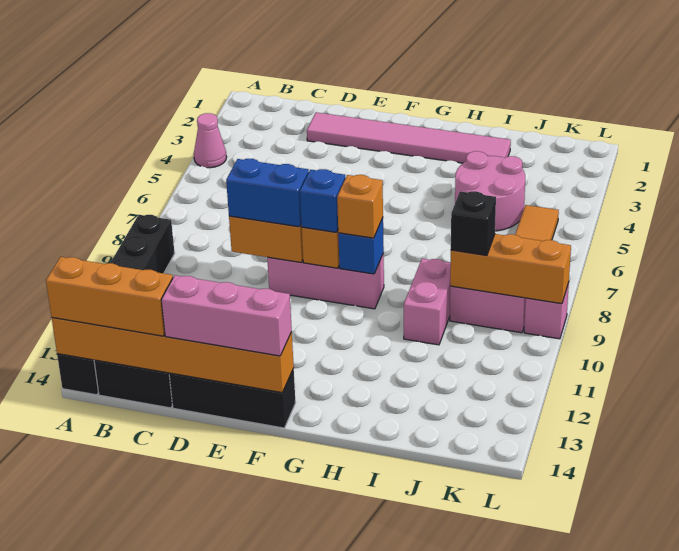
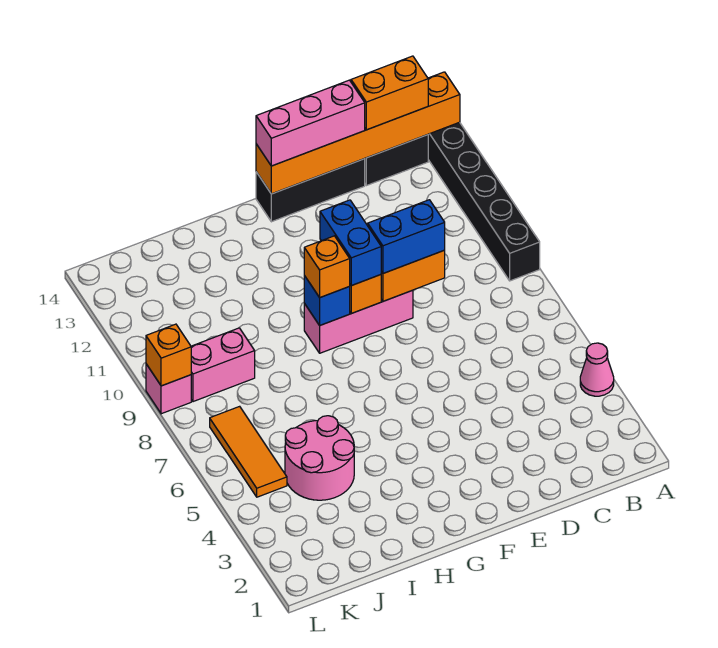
orange brick A14:C14 level 3 -> orange brick B14:C14 level 3
pink tile D2:I2 level 1 -> none
blue brick F9 level 3 -> blue brick F9:F10 level 3
pink brick I9:I10 level 1 -> none
orange brick J9:L9 level 2 -> orange brick L9 level 2
black brick J9 level 3 -> none

